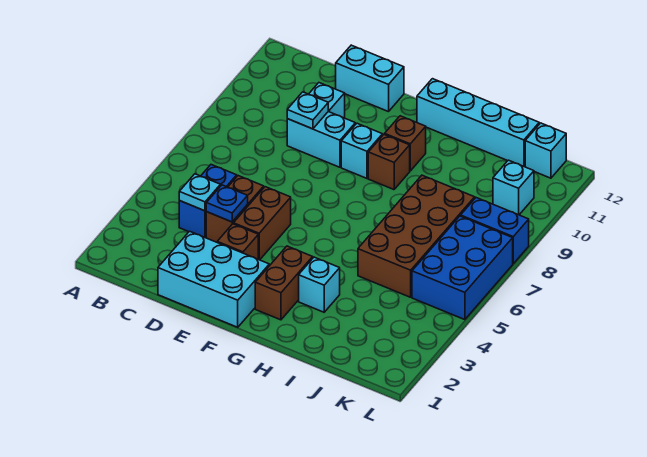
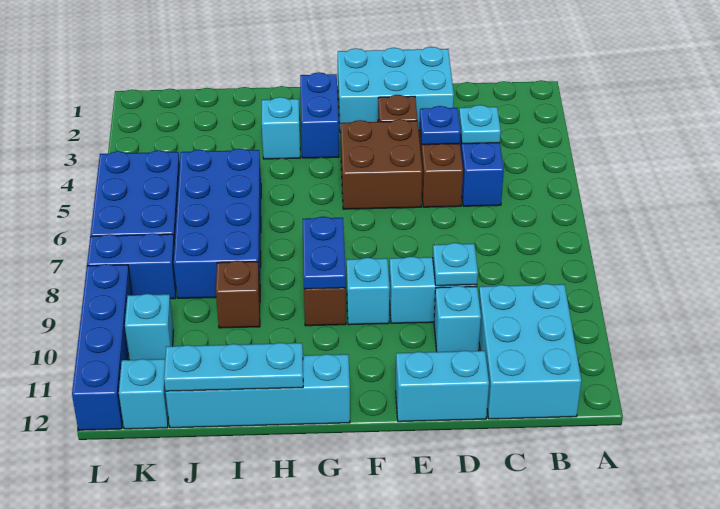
none -> cyan brick B10:C12 level 1
brown brick E4:E5 level 1 -> brown brick E4:F5 level 1
brown brick G2:G3 level 1 -> blue brick G2:G3 level 1
none -> blue plate G8:G9 level 2
brown brick G10 level 1 -> brown brick I9 level 1
none -> cyan plate H12:J12 level 2
brown brick I5:J8 level 1 -> blue brick I5:J8 level 1
none -> blue brick L9:L12 level 1

